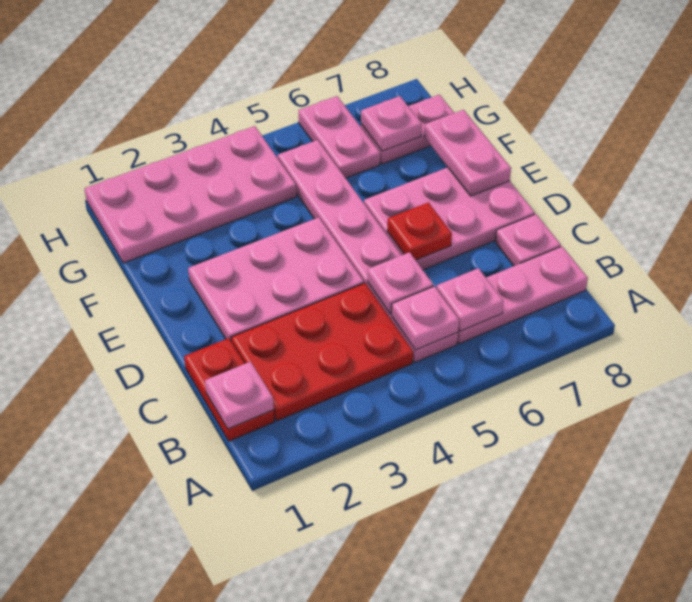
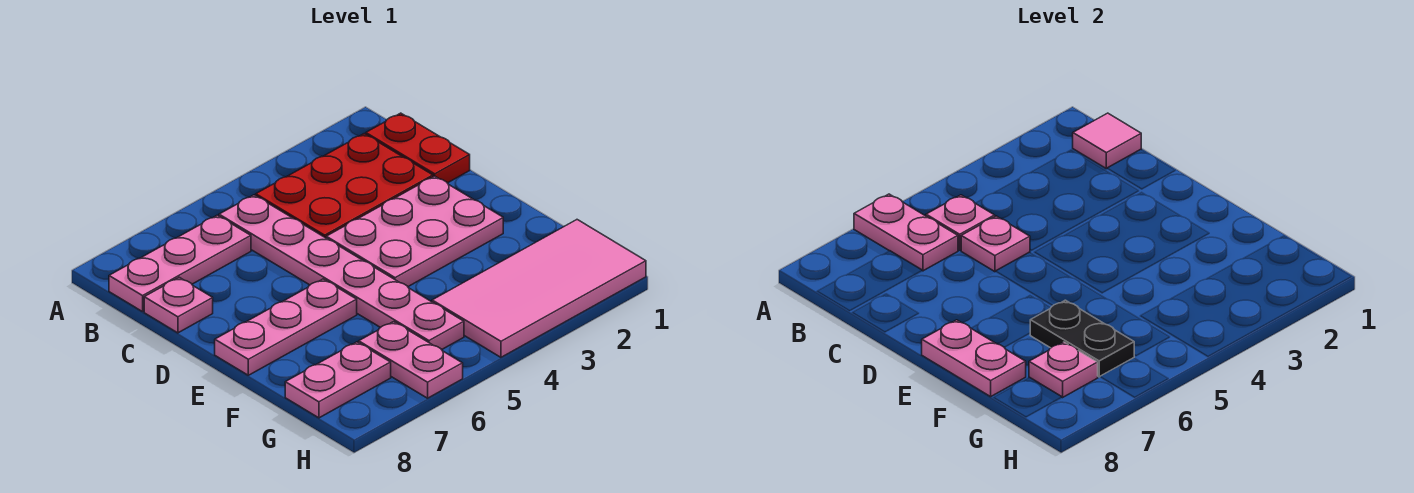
pink plate B1 level 2 -> pink tile B1 level 2
pink plate B6 level 2 -> pink plate A6:B6 level 2
pink plate D6:E8 level 1 -> pink plate E6:E8 level 1
red plate D6 level 2 -> none
none -> black plate F6:G6 level 2
pink plate G1:H4 level 1 -> pink tile G1:H4 level 1

